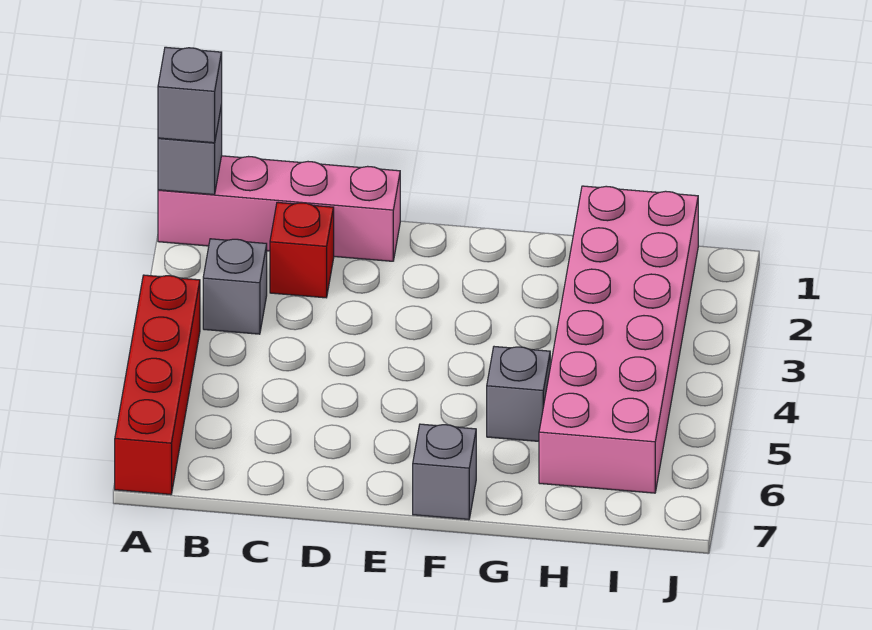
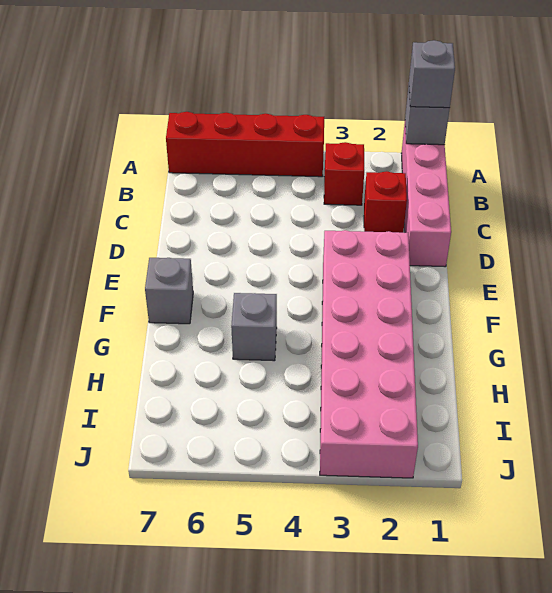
grey brick B3 level 1 -> red brick B3 level 1
pink brick H1:I6 level 1 -> pink brick E2:J3 level 1

